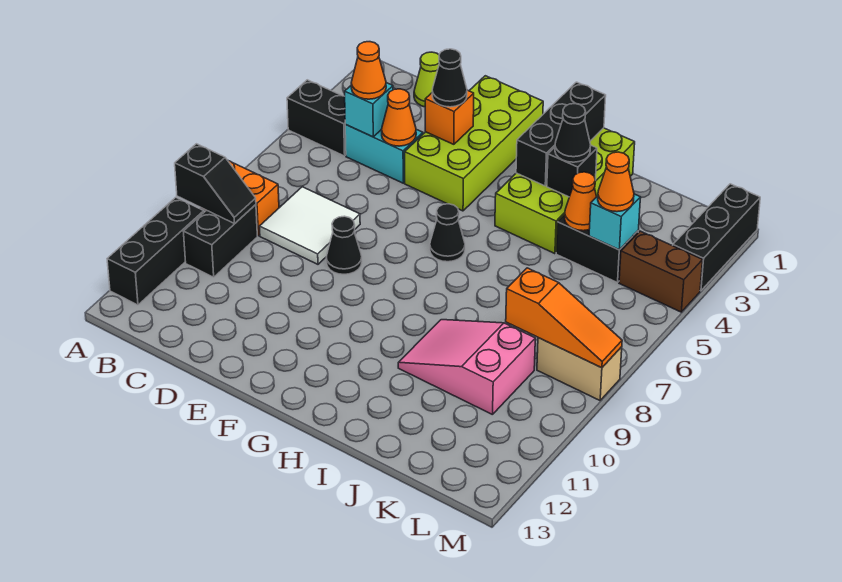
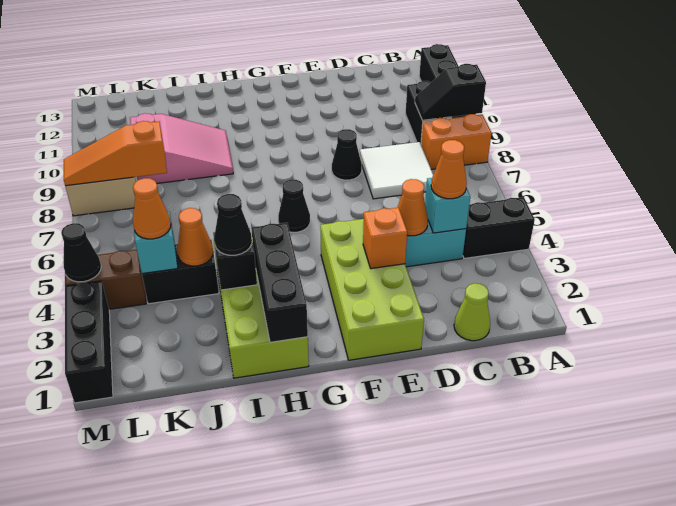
black cone E3 level 3 -> black cone M4 level 2

